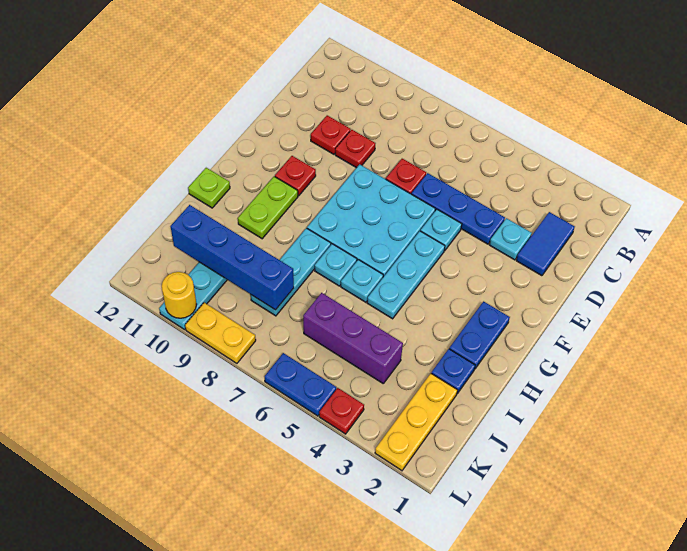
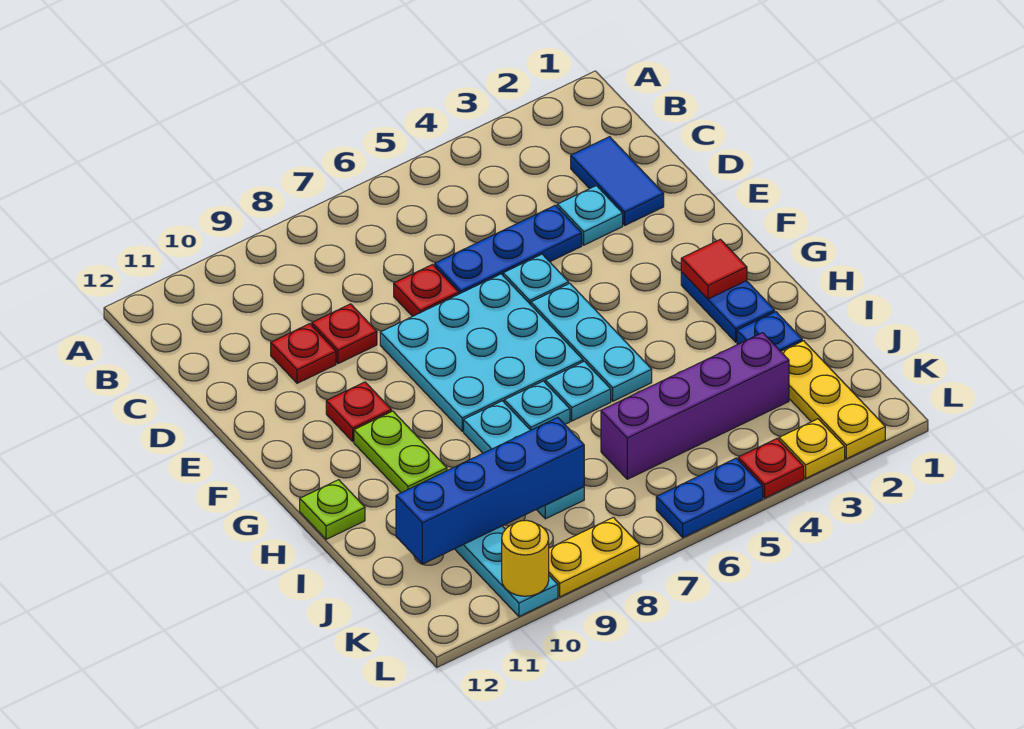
none -> red tile G2 level 2
purple brick J4:J6 level 1 -> purple brick J3:J6 level 1
none -> yellow plate L3 level 1

